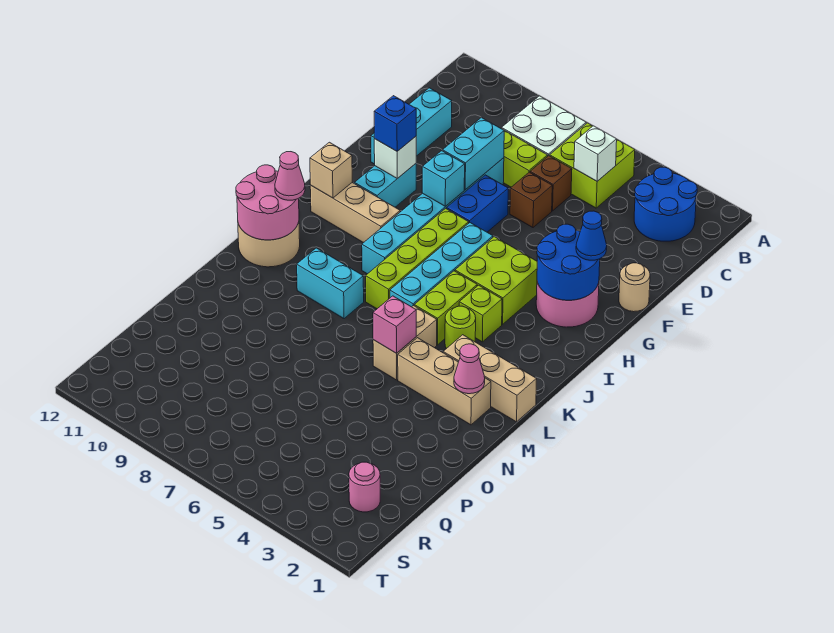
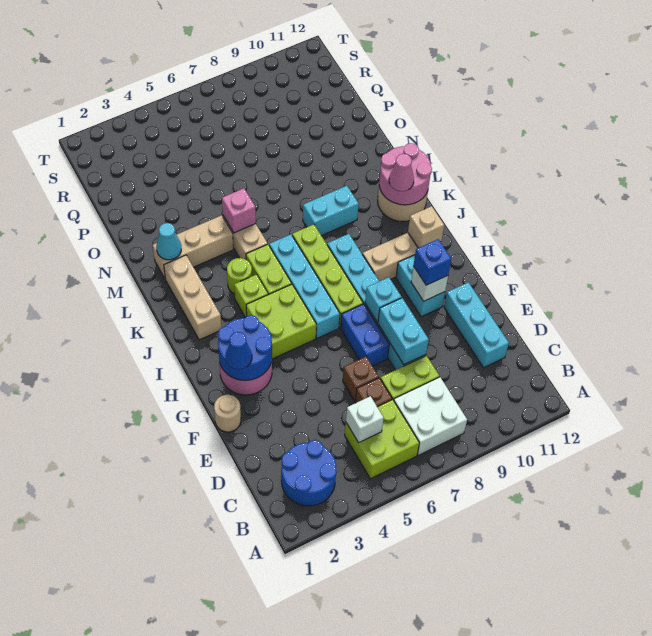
tan brick L1:L3 level 1 -> tan brick J2:L2 level 1
pink cone M2 level 2 -> cyan cone M2 level 2
pink round brick R2 level 1 -> none

